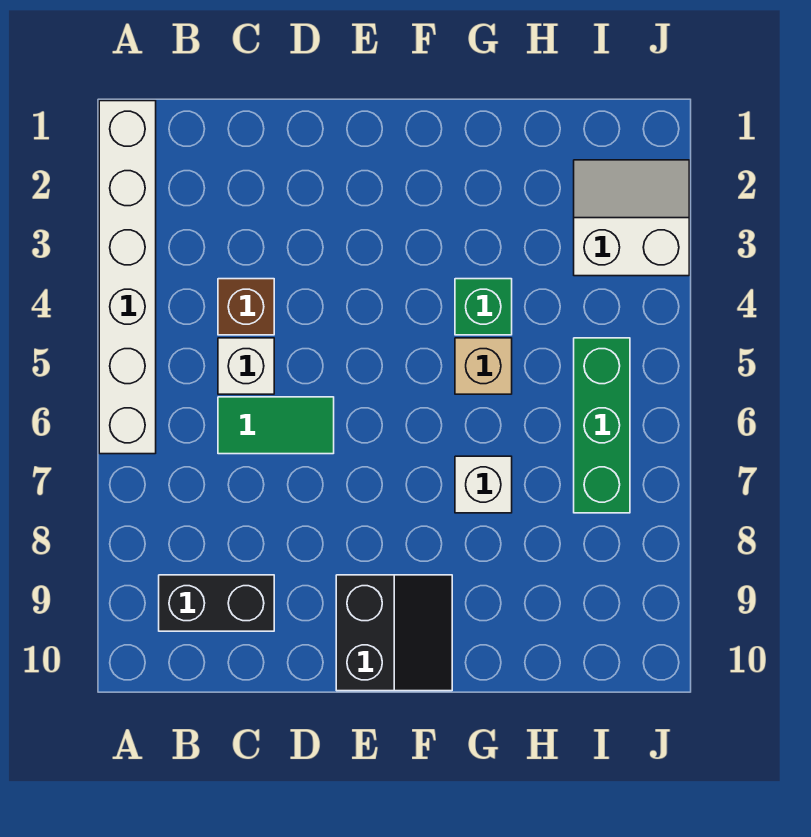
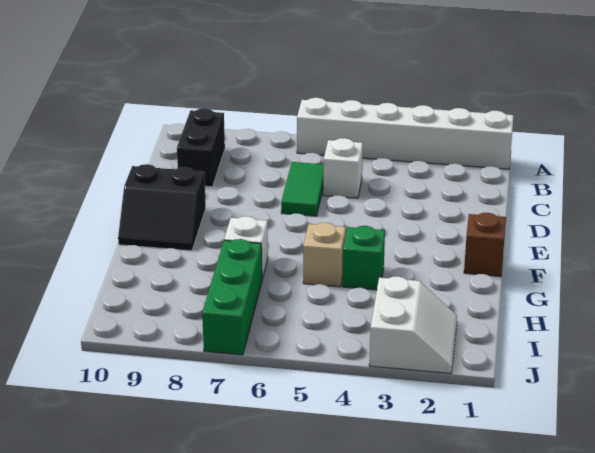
brown brick C4 level 1 -> brown brick F1 level 1
green brick I5:I7 level 1 -> green brick H7:J7 level 1

